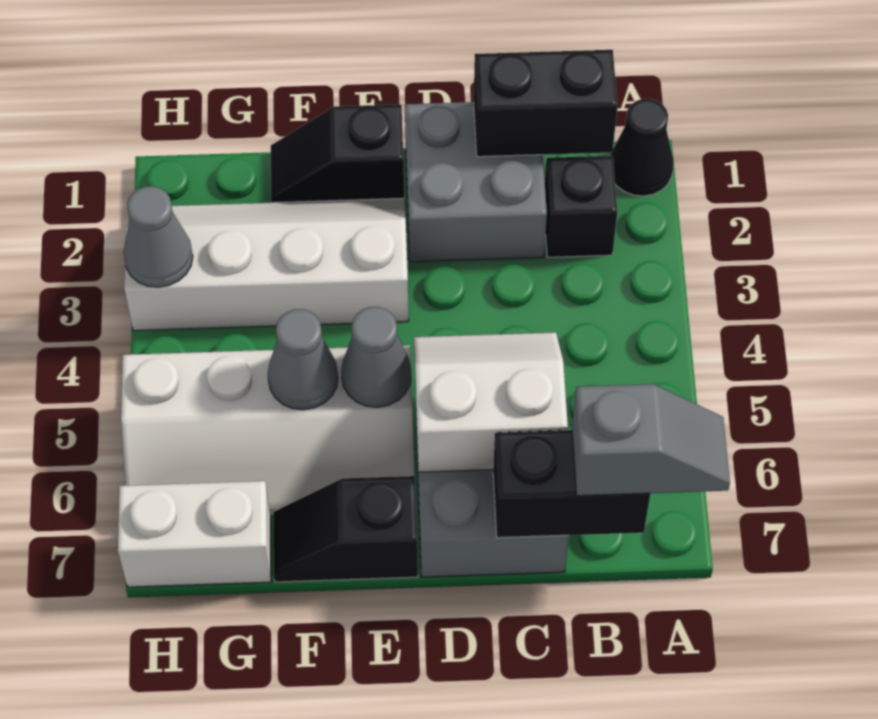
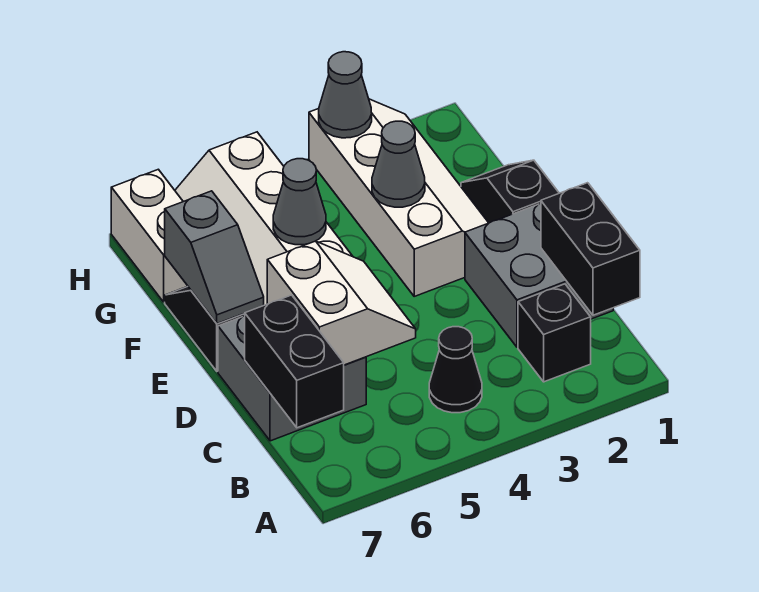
black cone A1 level 1 -> black cone B4 level 1
grey slope A7:B7 level 3 top B -> grey slope E7:F7 level 2 top F
grey cone E5 level 2 -> grey cone F3 level 2

